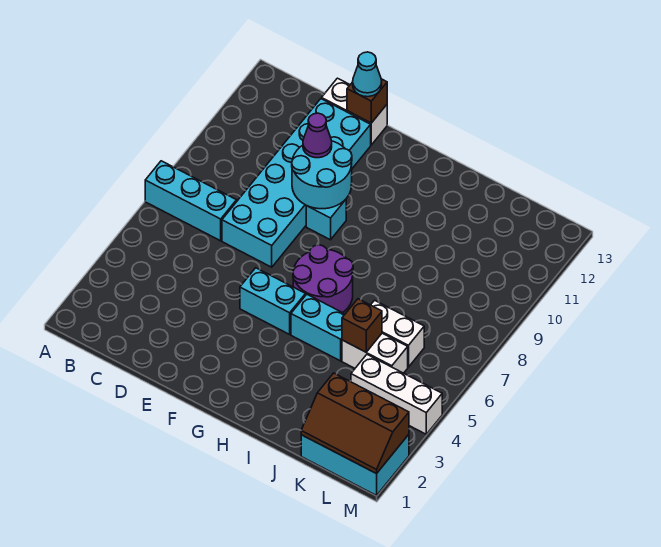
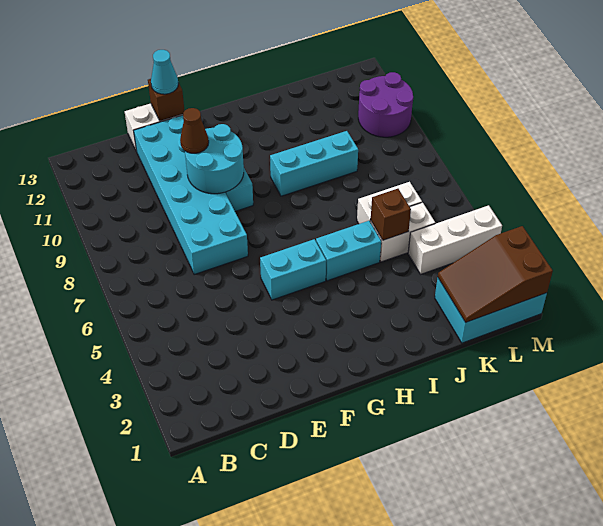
cyan brick A7:C7 level 1 -> cyan brick H9:J9 level 1
purple cone E10 level 3 -> brown cone E10 level 3
purple round brick G6:H7 level 1 -> purple round brick L10:M11 level 1
brown slope K1:M2 level 2 top 2 -> brown slope K1:M2 level 2 top M

